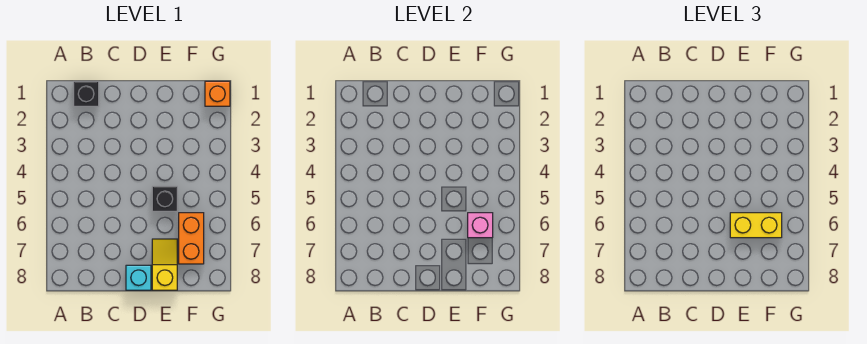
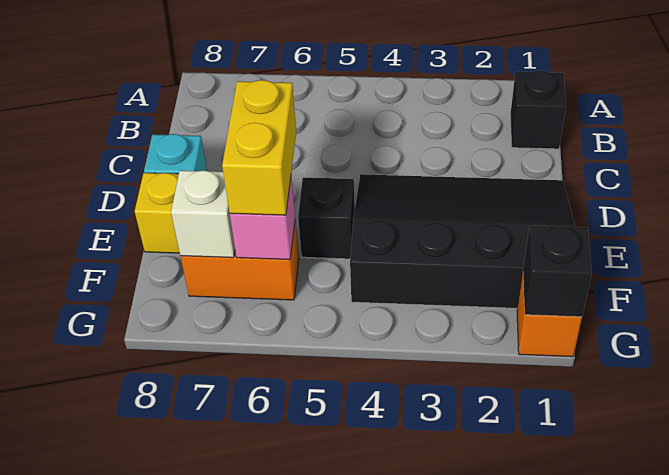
none -> black slope D1:F4 level 1 top F
none -> white brick F7 level 2
none -> black brick G1 level 2

